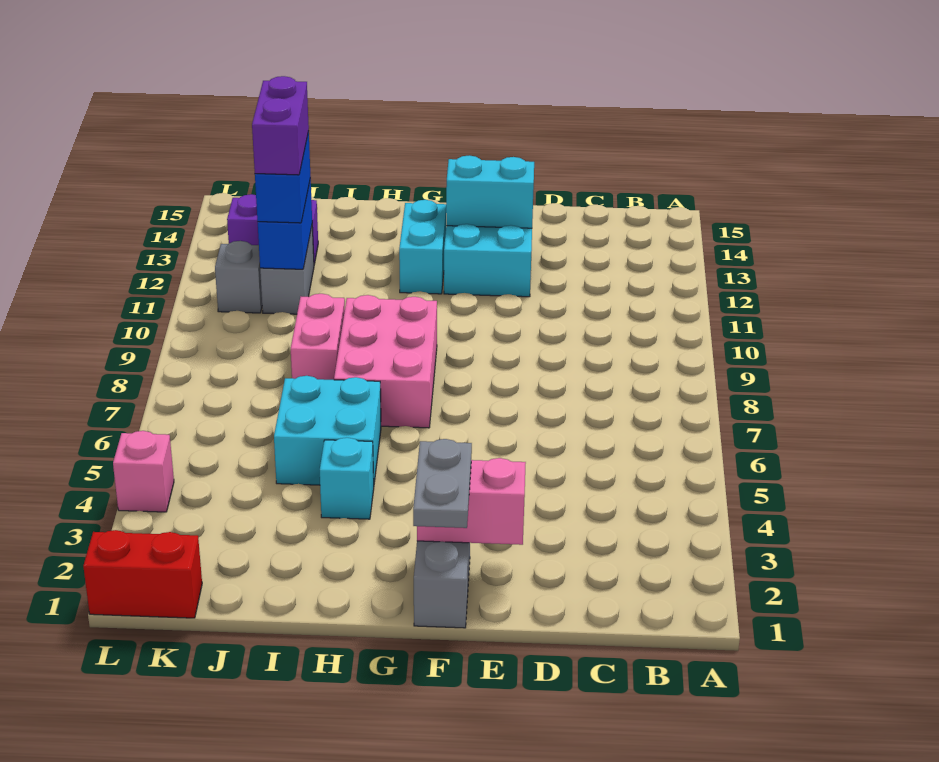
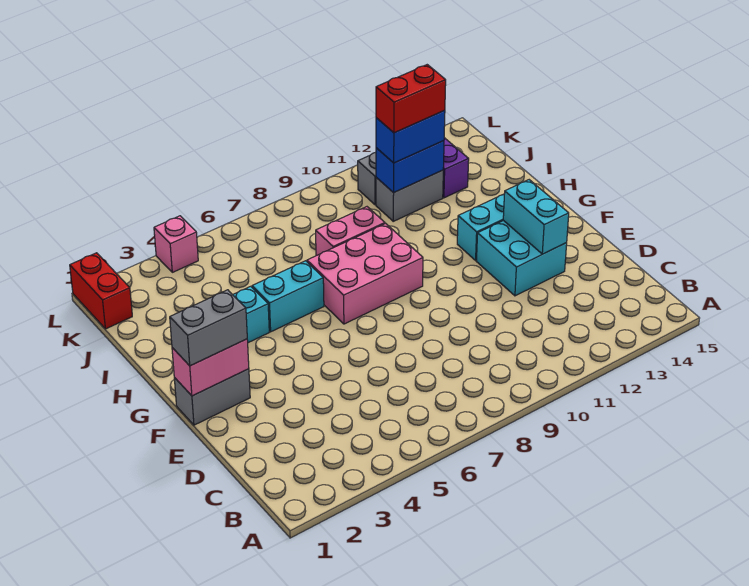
pink brick E2:F2 level 2 -> pink brick F1:F2 level 2
grey plate F1:F2 level 3 -> grey brick F1:F2 level 3
cyan brick H5:I6 level 1 -> cyan brick H5:H6 level 1
purple brick J11:J12 level 4 -> red brick J11:J12 level 4

